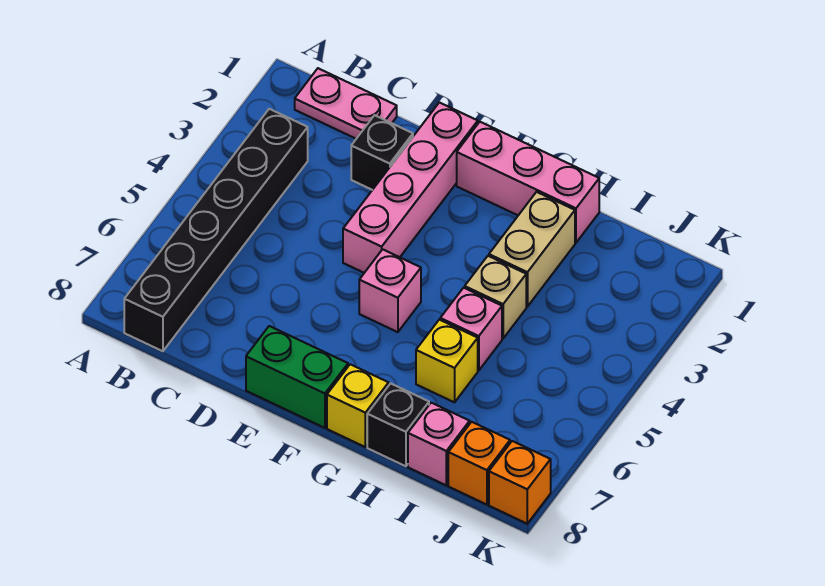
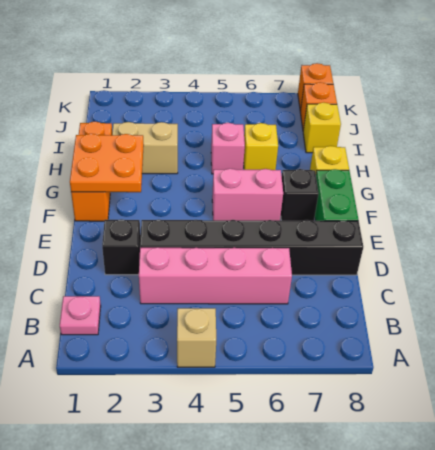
pink plate B1:C1 level 1 -> pink plate B1 level 1
black brick B3:B8 level 1 -> black brick D3:D8 level 1
pink brick E1:E4 level 1 -> pink brick C3:C6 level 1
pink brick F1:H1 level 1 -> orange brick F1:H1 level 1
none -> orange plate F1:G2 level 2
pink brick F5 level 1 -> pink brick F5:F6 level 1
tan brick H4 level 1 -> tan brick A4 level 1
black brick H8 level 1 -> black brick F7 level 1
pink brick I8 level 1 -> yellow brick I8 level 1

